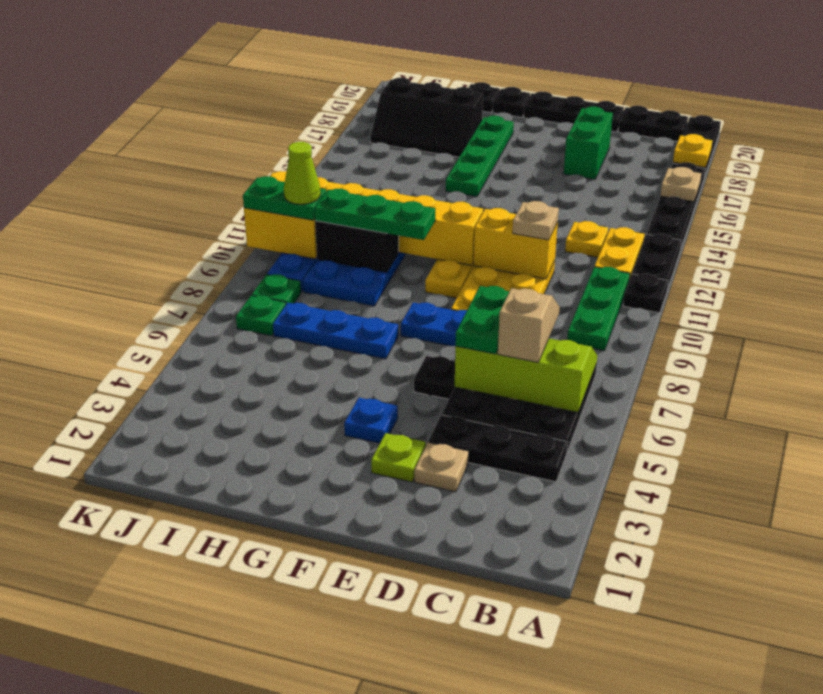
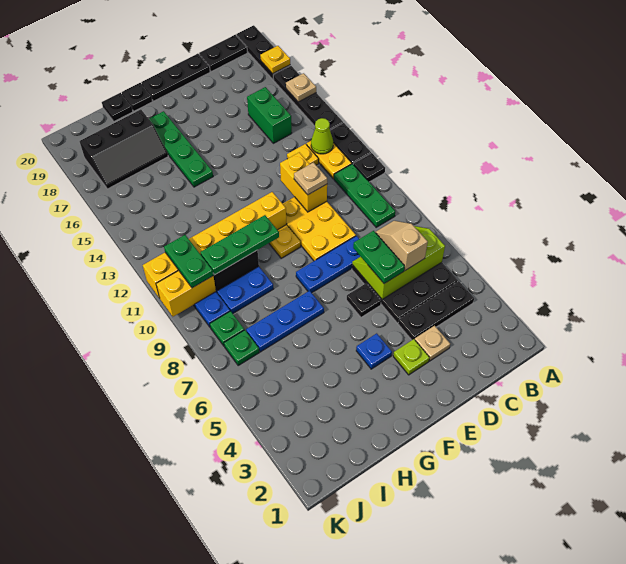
yellow brick D11:E11 level 2 -> yellow brick D11:D12 level 2
green brick D17:D18 level 1 -> green brick C15:C16 level 1
green plate J10:K10 level 3 -> green plate J10:J11 level 3
lime cone J10 level 4 -> lime cone B13 level 2

